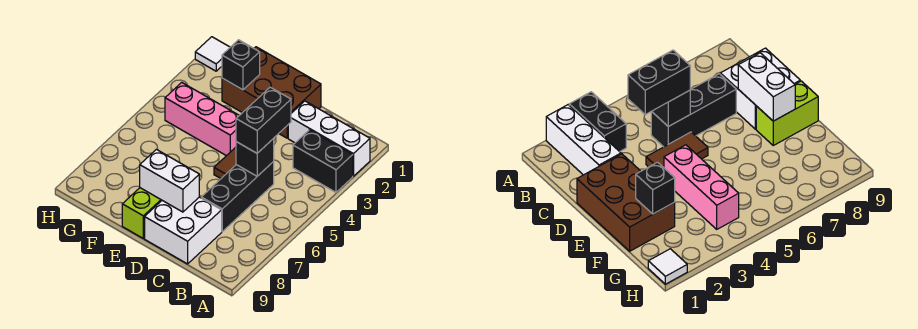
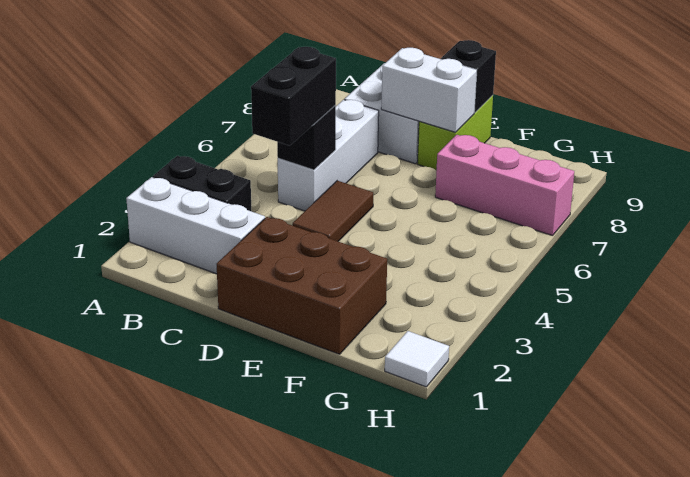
black brick C5:C7 level 1 -> white brick C5:C7 level 1
pink brick E4:G4 level 1 -> pink brick F7:H7 level 1
black brick F2 level 2 -> black brick E9 level 2

